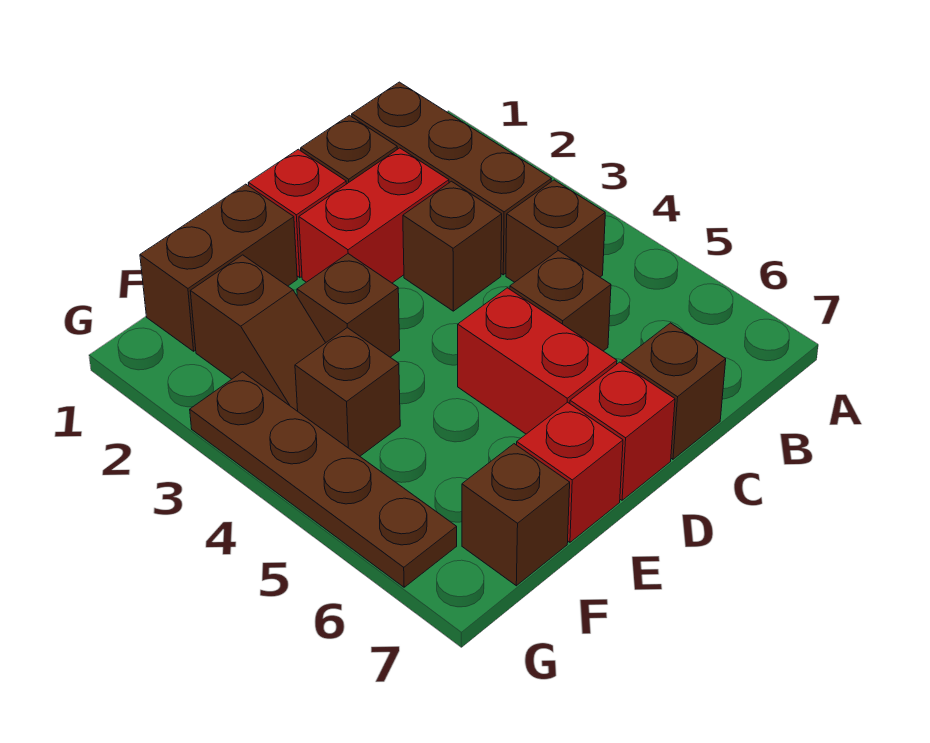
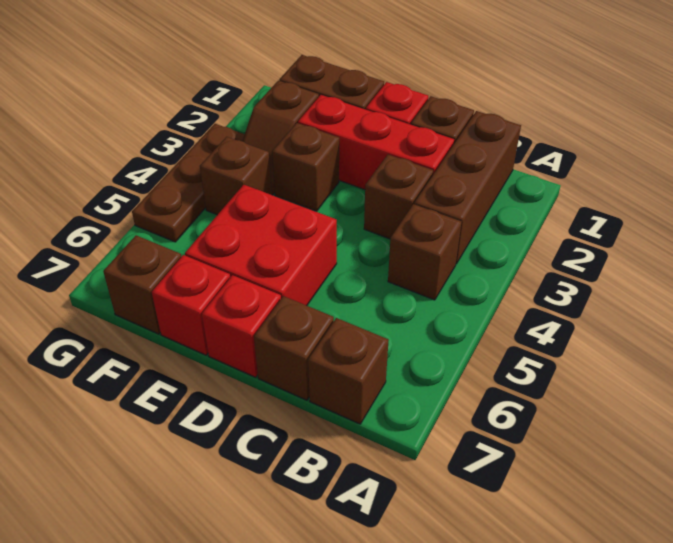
red brick C2:D2 level 1 -> red brick C2:E2 level 1
brown brick C5 level 1 -> brown brick B7 level 1
red brick D5:D6 level 1 -> red brick D5:E6 level 1
brown plate G3:G6 level 1 -> brown plate G3:G5 level 1

